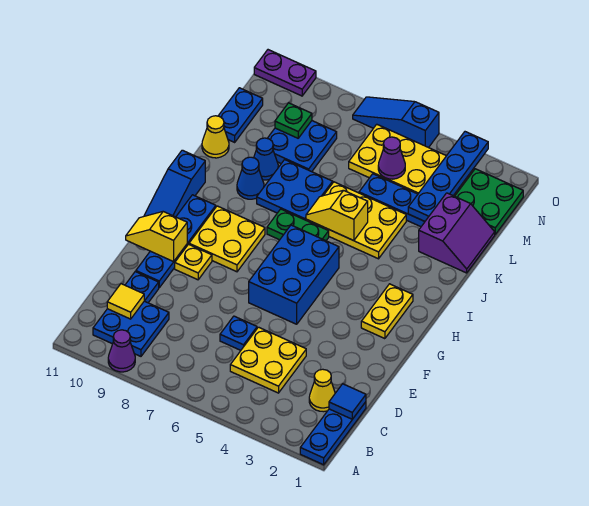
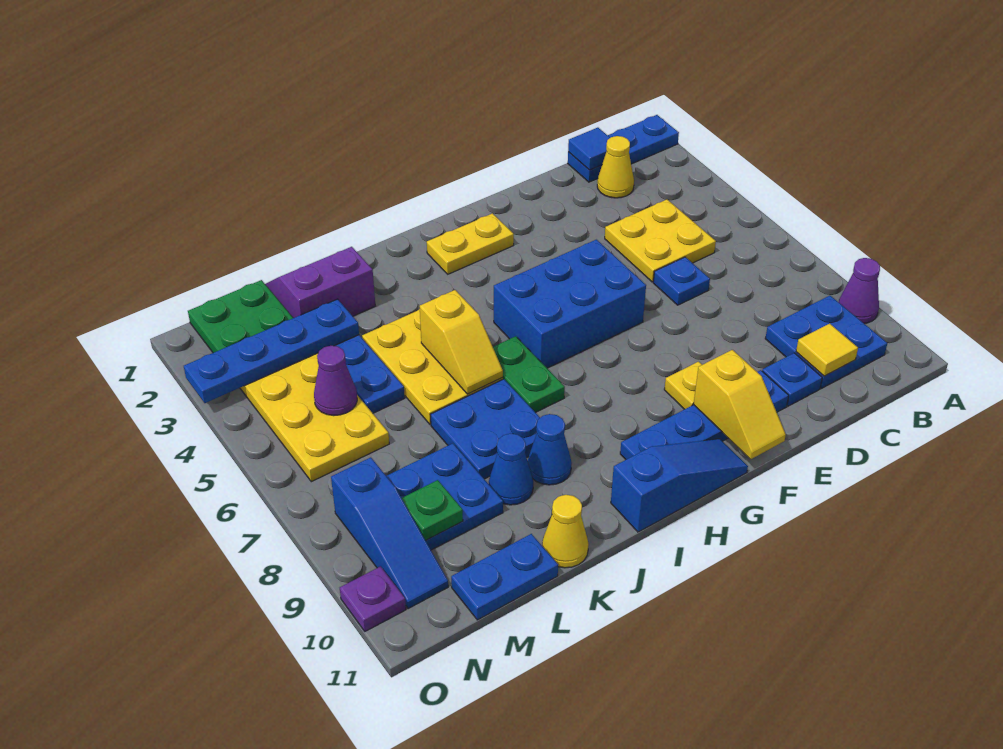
yellow plate G8:H9 level 1 -> none
blue slope O5:O7 level 1 top 5 -> blue slope N8:N10 level 1 top 8
purple plate O10:O11 level 1 -> purple plate O10 level 1

